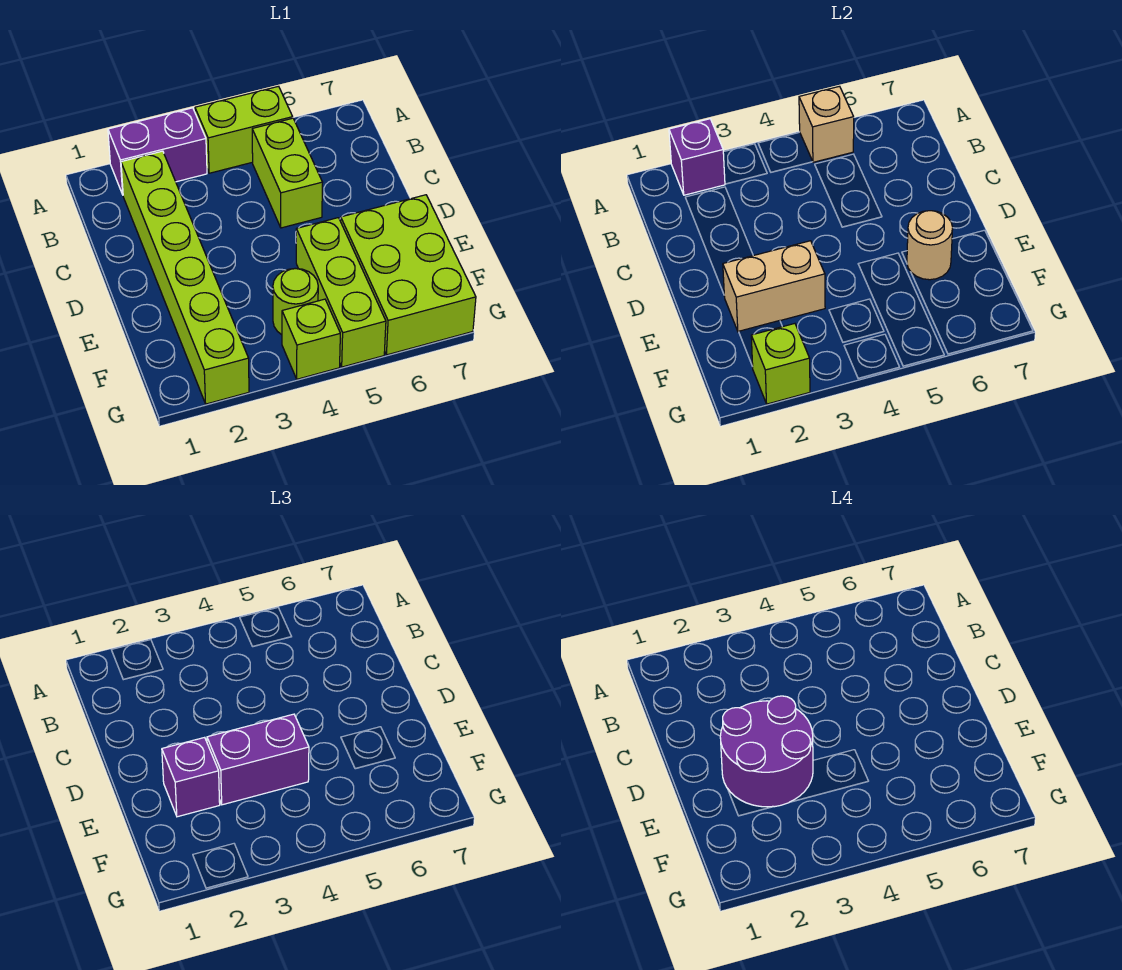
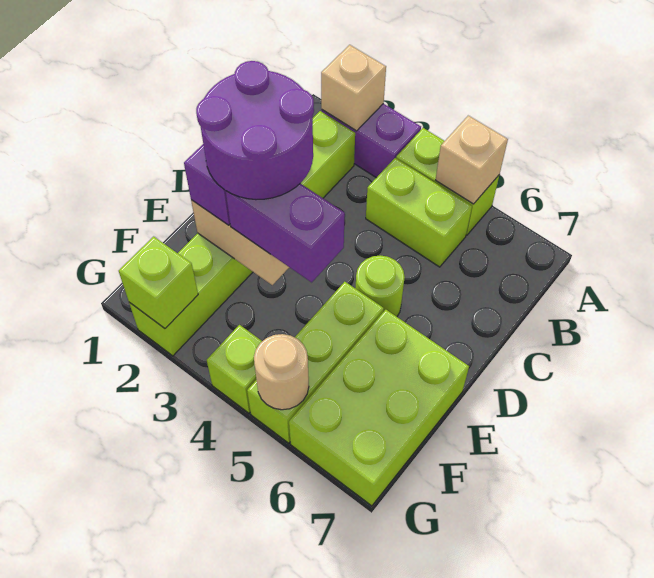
purple brick A2 level 2 -> tan brick A2 level 2
lime brick B5:C5 level 1 -> lime brick B4:B5 level 1
tan round brick E6 level 2 -> tan round brick G5 level 2
lime round brick F4 level 1 -> lime round brick D5 level 1

